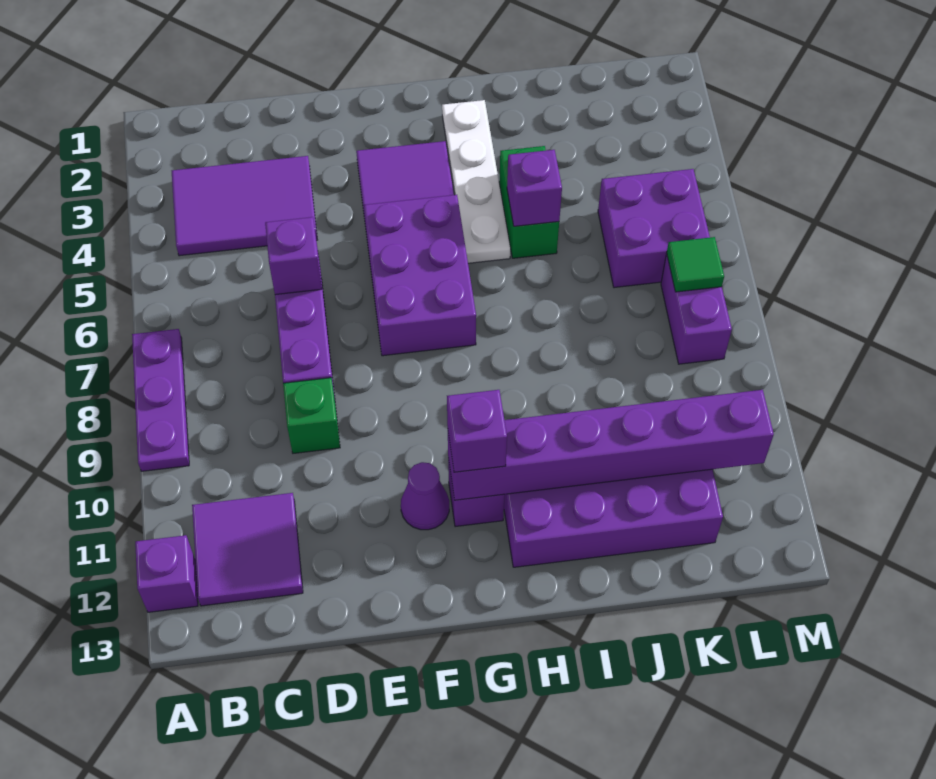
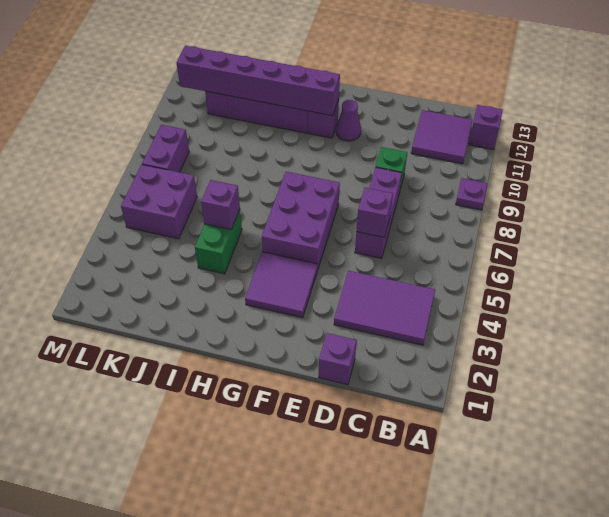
purple plate A7:A9 level 1 -> purple plate A9 level 1
purple brick G11 level 3 -> purple brick D1 level 1
white plate H2:H5 level 1 -> none
green tile L7 level 2 -> none

